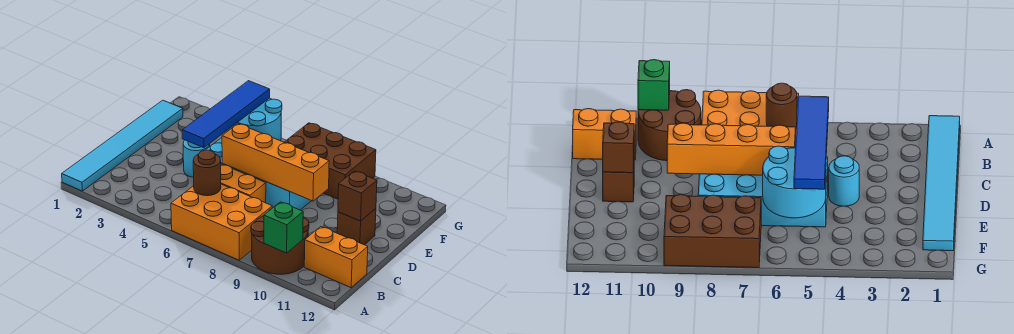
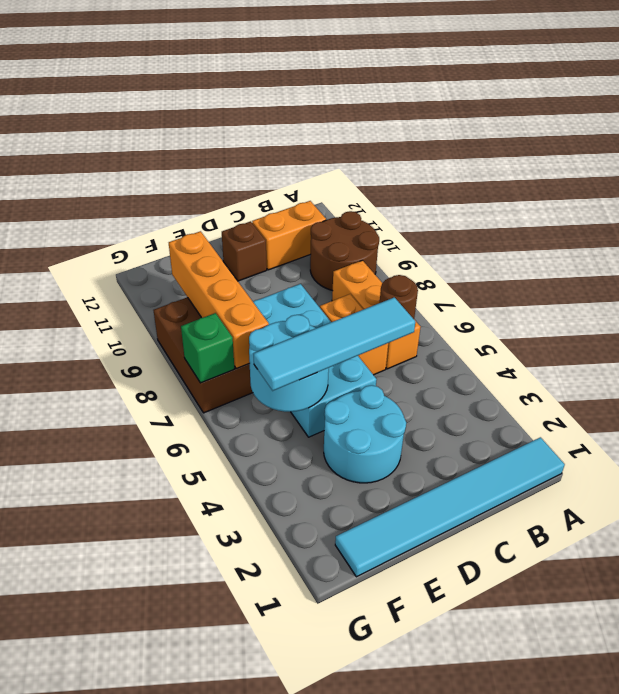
orange brick A6:B8 level 1 -> orange brick B6:B8 level 1
green brick A10 level 2 -> green brick G7 level 2
orange brick B11:B12 level 1 -> orange brick B11:C11 level 1
blue tile C5:F5 level 3 -> cyan tile C5:F5 level 3
cyan round brick D4 level 1 -> cyan round brick D3:E4 level 1
orange brick D6:D9 level 2 -> orange brick F7:F10 level 2
brown brick D11 level 2 -> none

